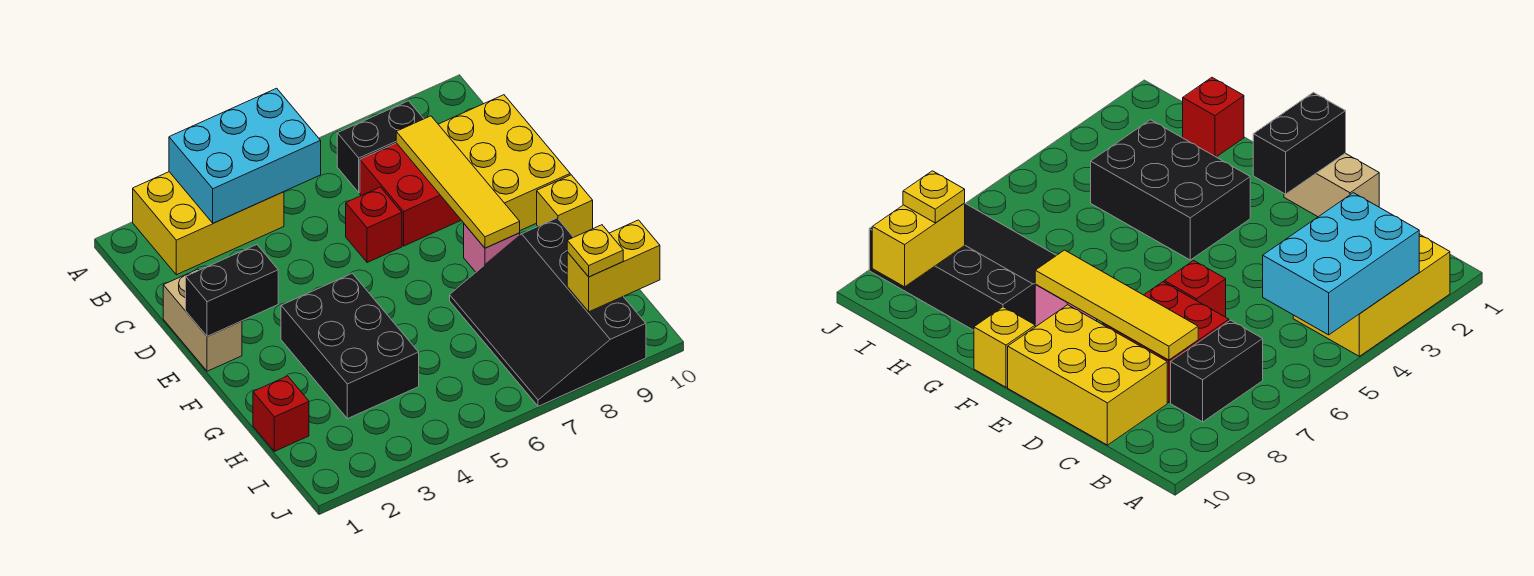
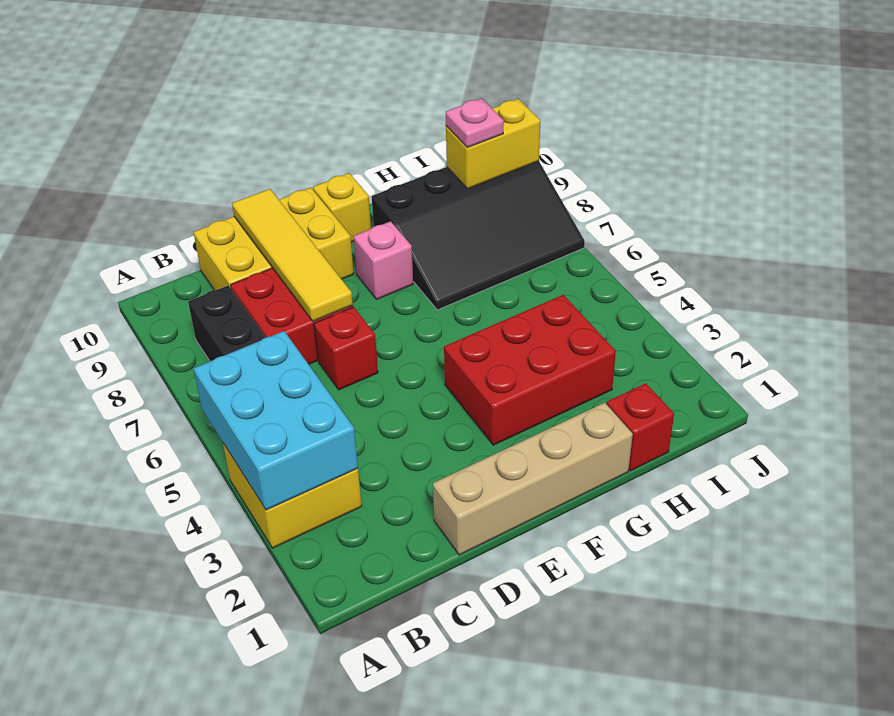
yellow brick A2:B4 level 1 -> yellow brick A3:B4 level 1
yellow tile C8:F8 level 2 -> yellow tile D7:D10 level 2
tan brick D1:E1 level 1 -> tan brick D1:G1 level 1
black brick E1:E2 level 2 -> none
black brick F3:H4 level 1 -> red brick F3:H4 level 1
yellow brick I9:I10 level 2 -> yellow brick I9:J9 level 2
yellow plate I9 level 3 -> pink plate I9 level 3

